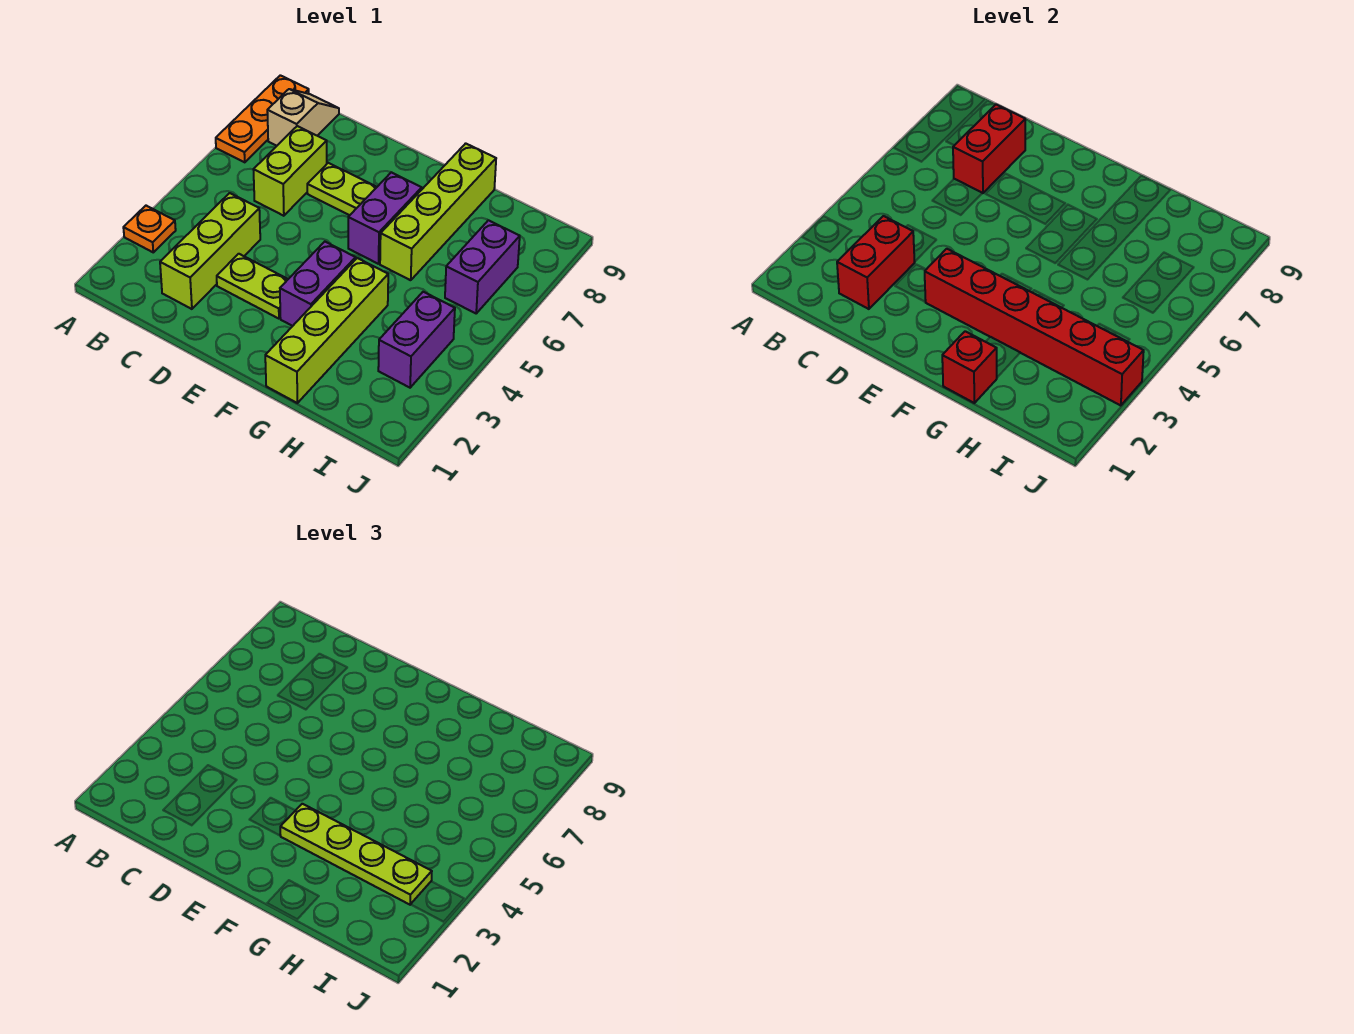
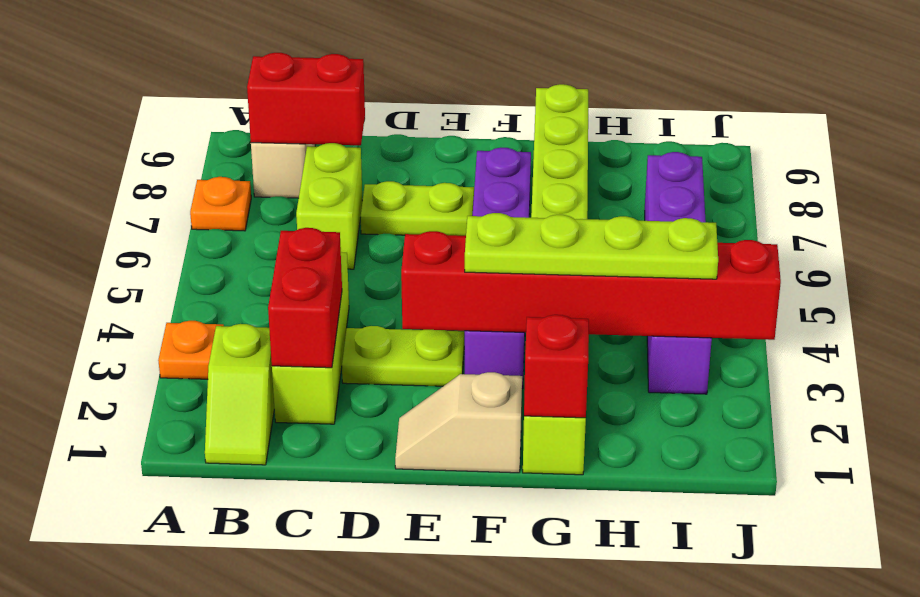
orange plate A7:A9 level 1 -> orange plate A7 level 1
none -> lime slope B1:B2 level 1 top 2
red brick C7:C8 level 2 -> red brick B8:C8 level 2
none -> tan slope E1:F1 level 1 top F

